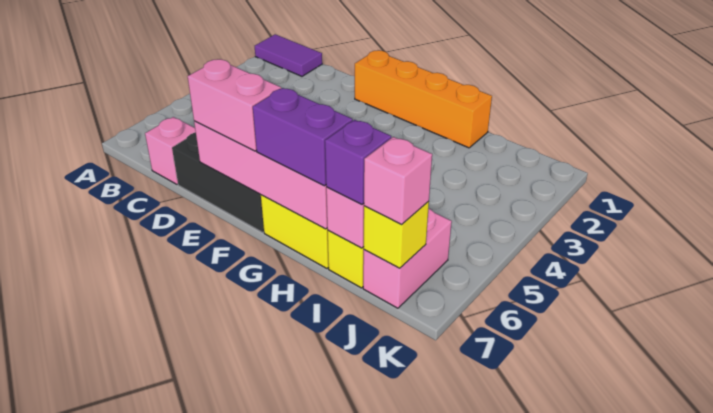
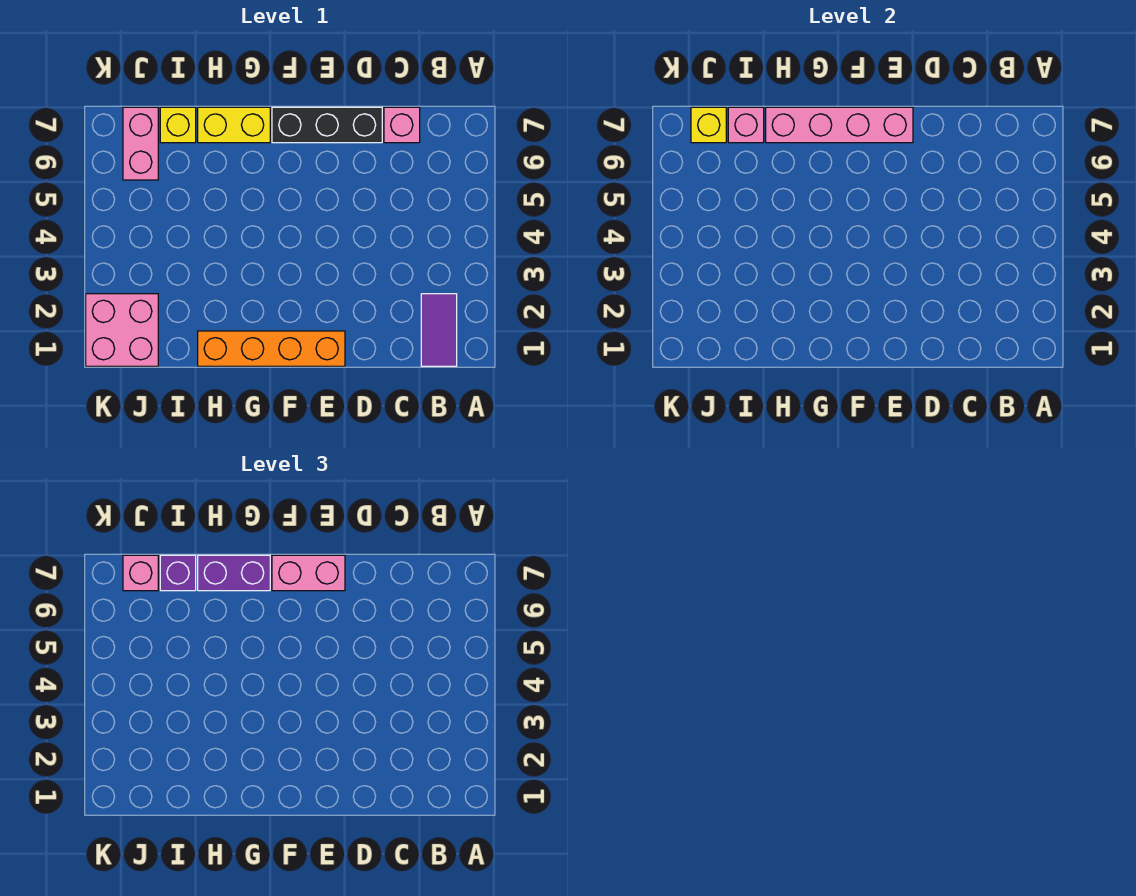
purple tile A1:B1 level 1 -> purple tile B1:B2 level 1
none -> pink brick J1:K2 level 1

